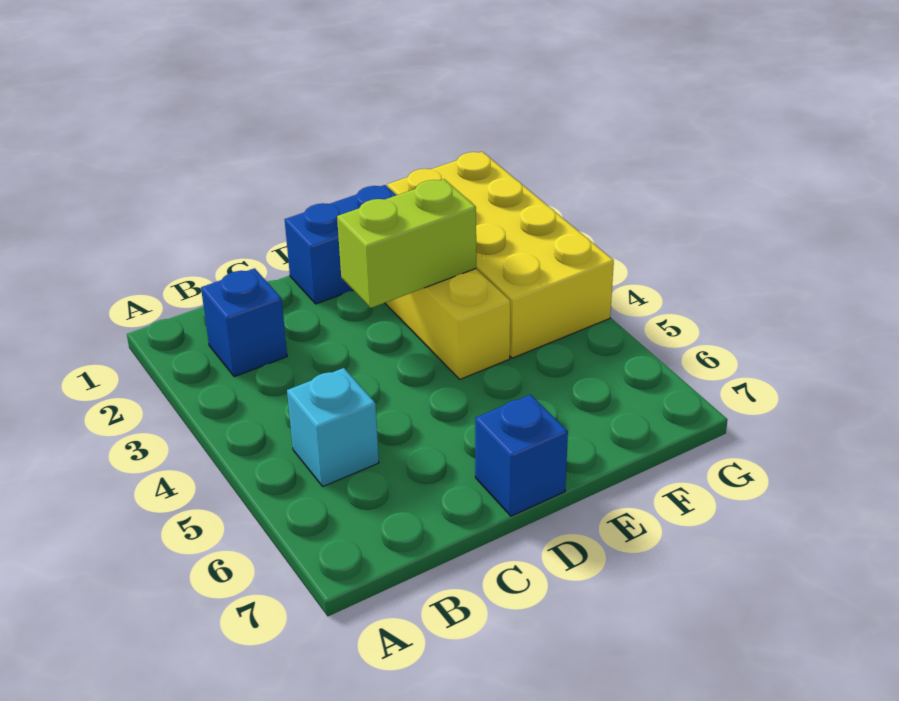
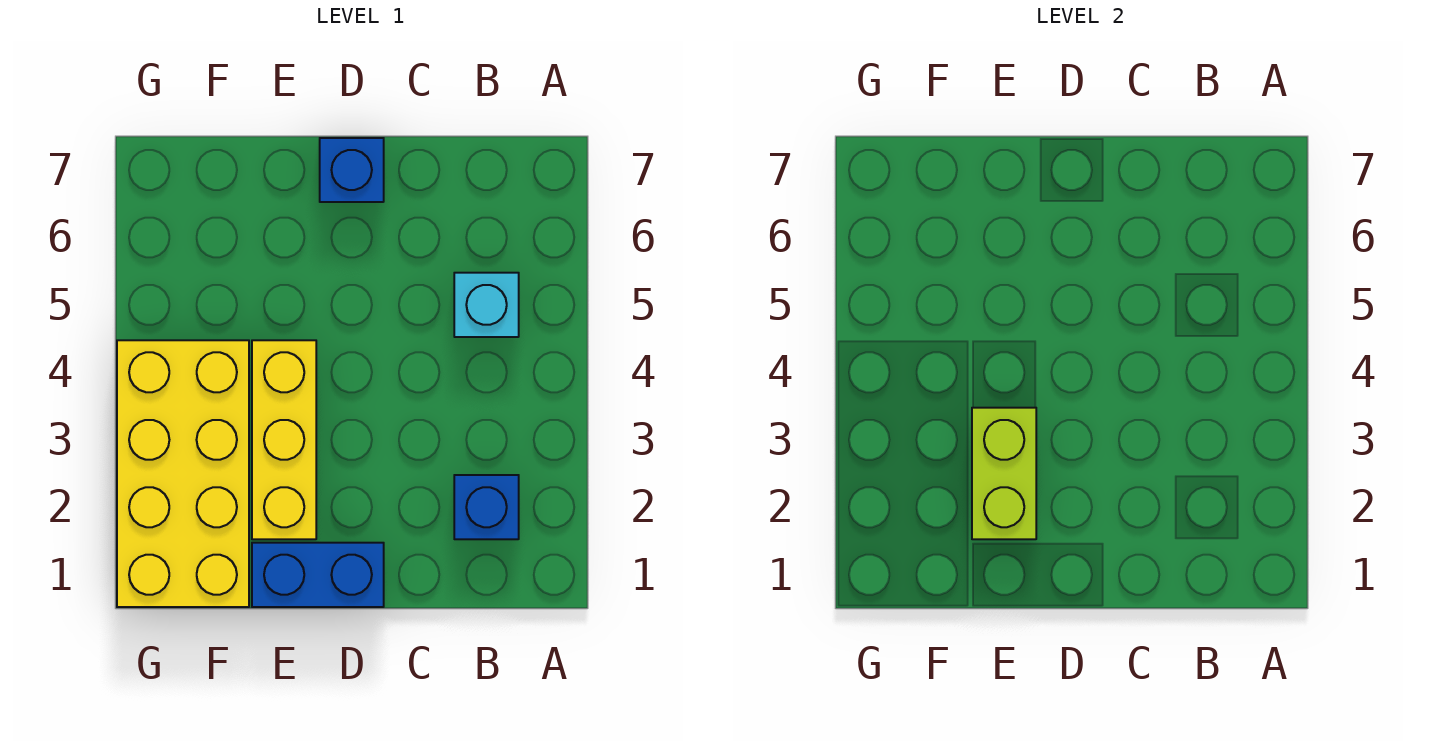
lime brick D3:E3 level 2 -> lime brick E2:E3 level 2

